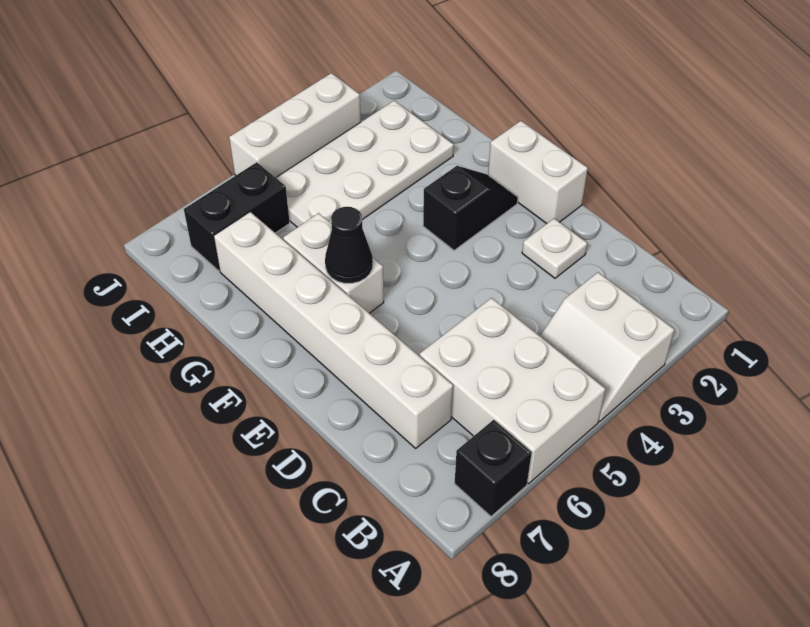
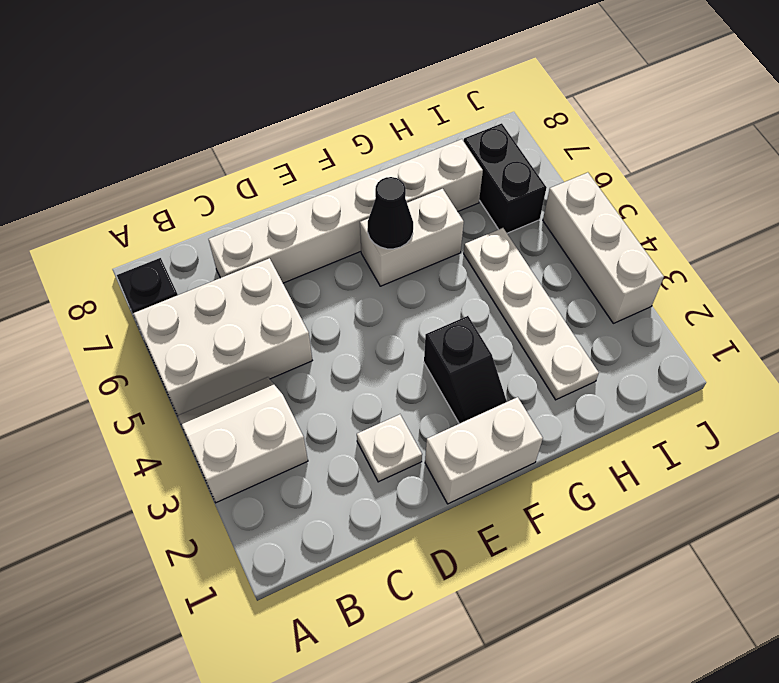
white plate H2:I5 level 1 -> white plate H2:H5 level 1

